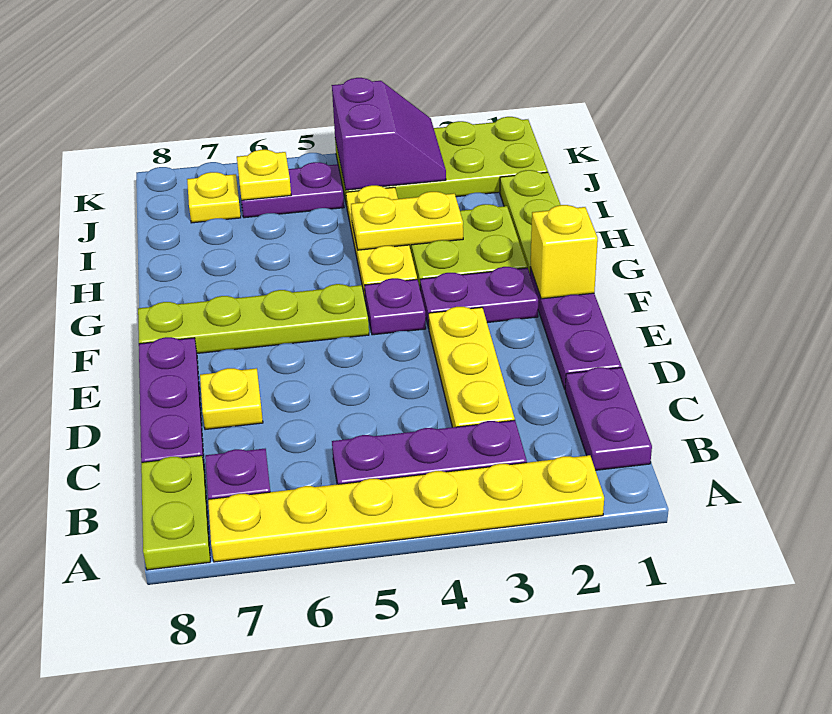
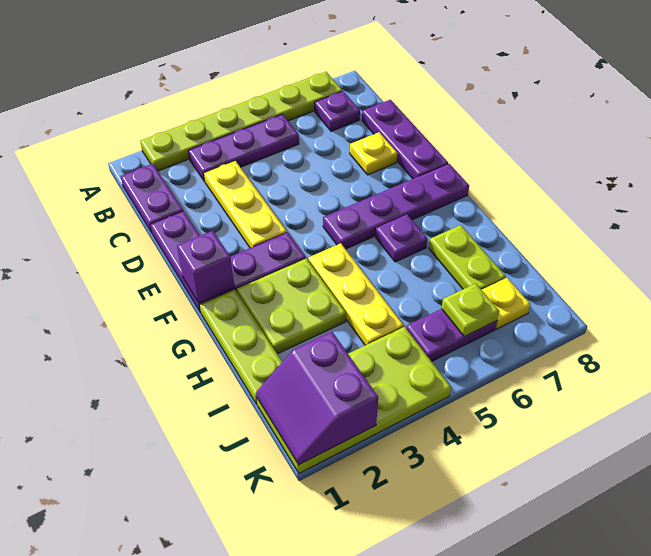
yellow plate A2:A7 level 1 -> lime plate A2:A7 level 1
lime plate A8:B8 level 1 -> lime plate H7:I7 level 1
yellow brick F1 level 2 -> purple brick F1 level 2
purple plate F4 level 1 -> purple plate G6 level 1
lime plate F5:F8 level 1 -> purple plate F5:F8 level 1
yellow plate H3:H4 level 2 -> none
purple slope J3:K4 level 2 top 4 -> purple slope J1:K2 level 2 top 2
yellow plate J6 level 2 -> lime plate J6 level 2

